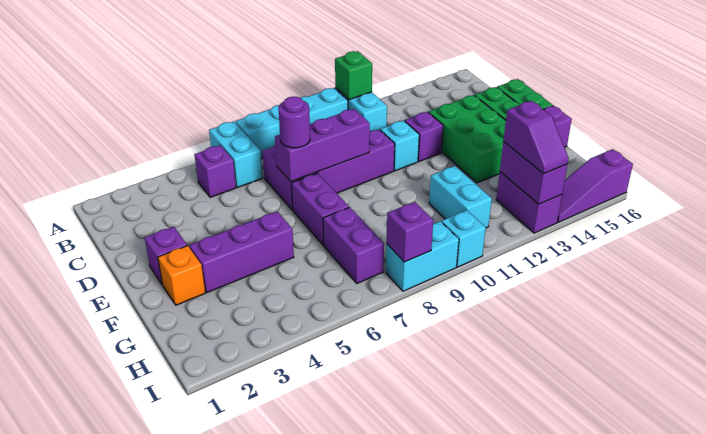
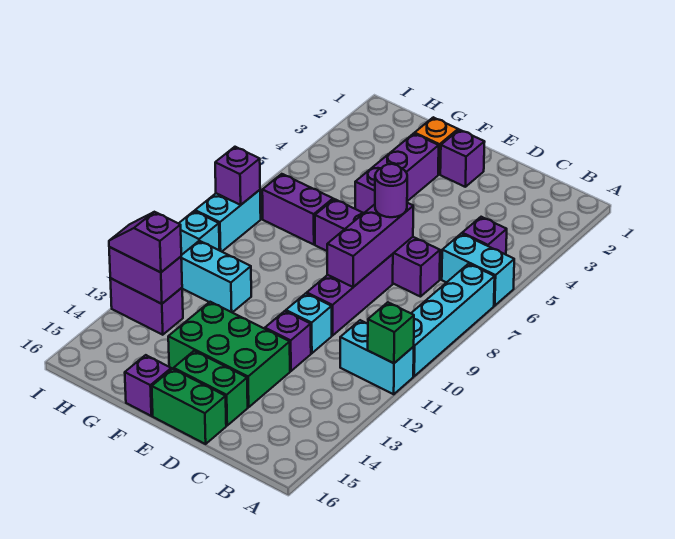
purple slope I14:I16 level 1 top 16 -> none

